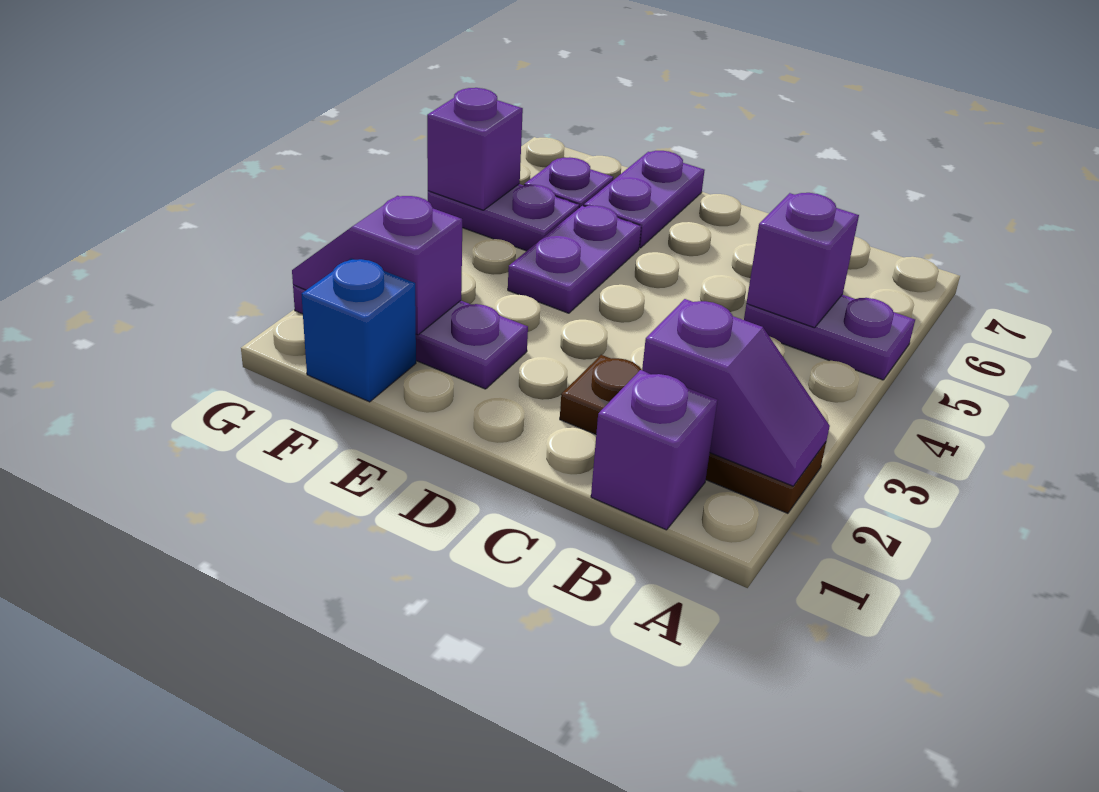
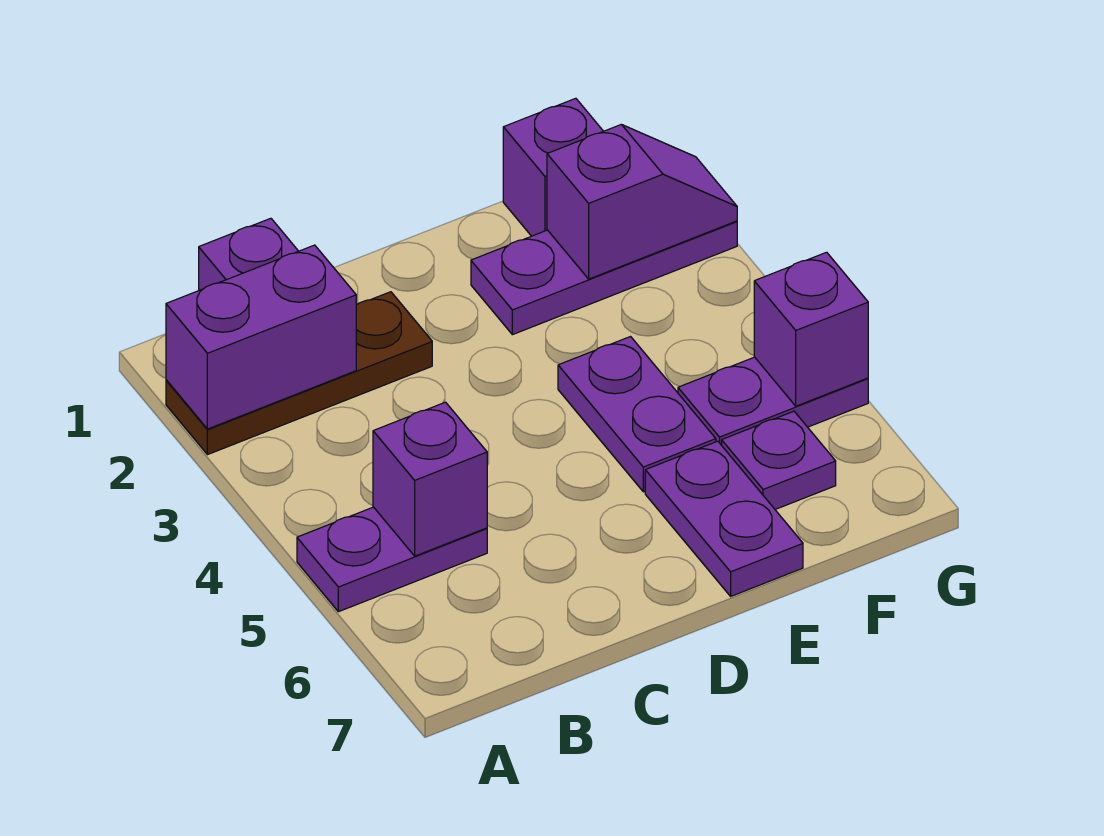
purple slope A2:B2 level 2 top B -> purple brick A2:B2 level 2
blue brick F1 level 1 -> purple brick F1 level 1

